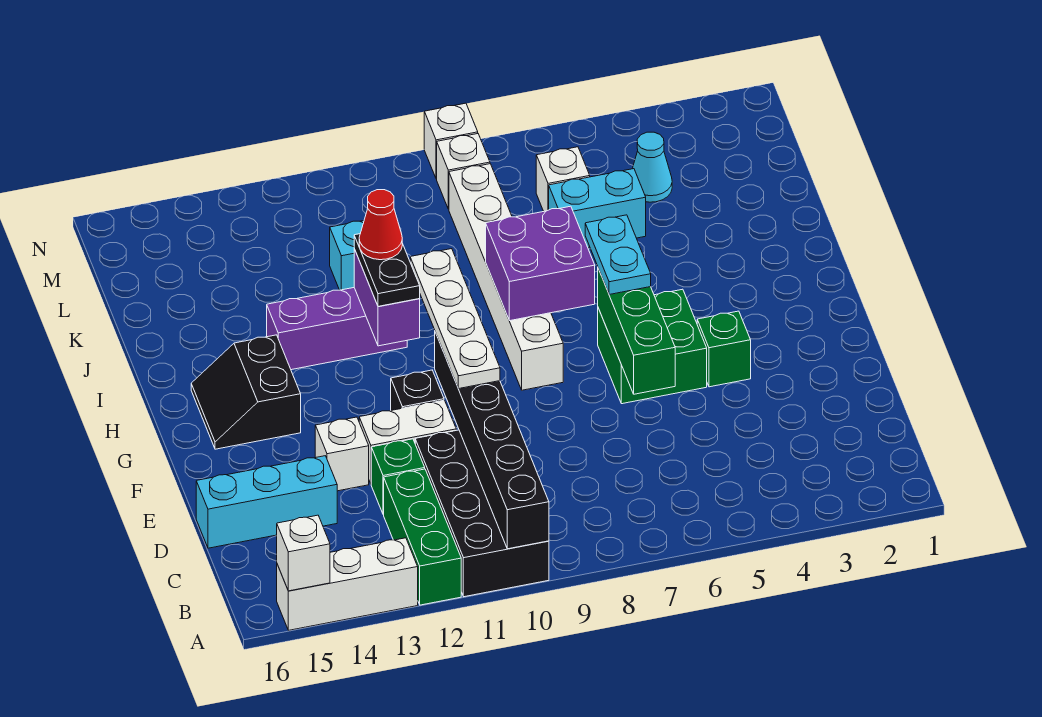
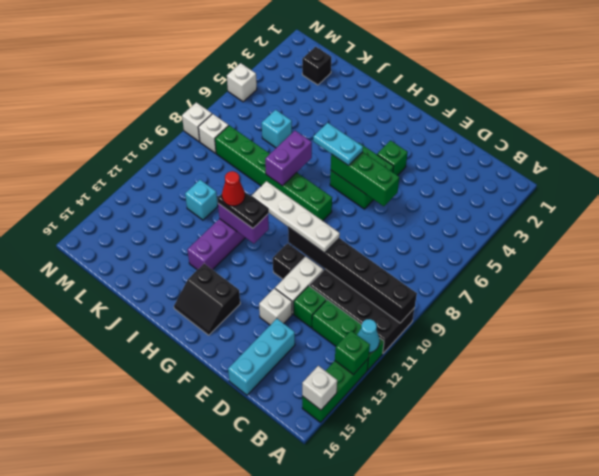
white brick A13:A15 level 1 -> green brick A13:A15 level 1
none -> green brick A13 level 2
white brick G8:L8 level 1 -> green brick G8:L8 level 1
purple brick H7:I8 level 2 -> purple brick I7:I8 level 2
cyan brick K5:K6 level 1 -> cyan brick K6 level 1
none -> black brick L2 level 1
cyan cone L4 level 1 -> cyan cone A12 level 2
white brick L6 level 1 -> white brick N5 level 1

